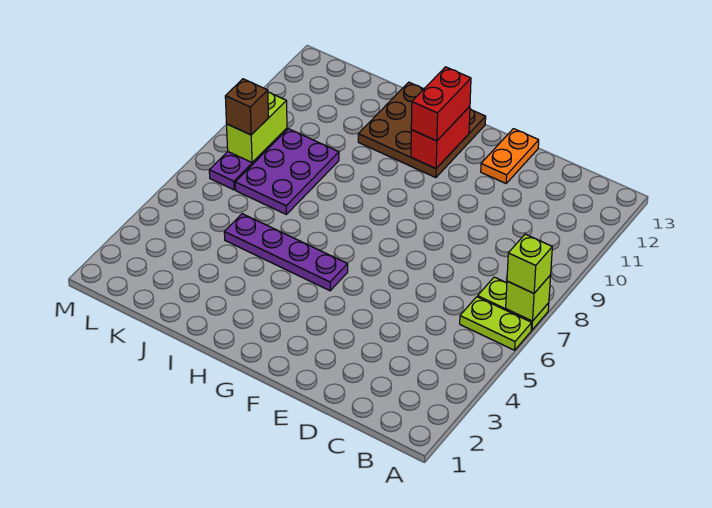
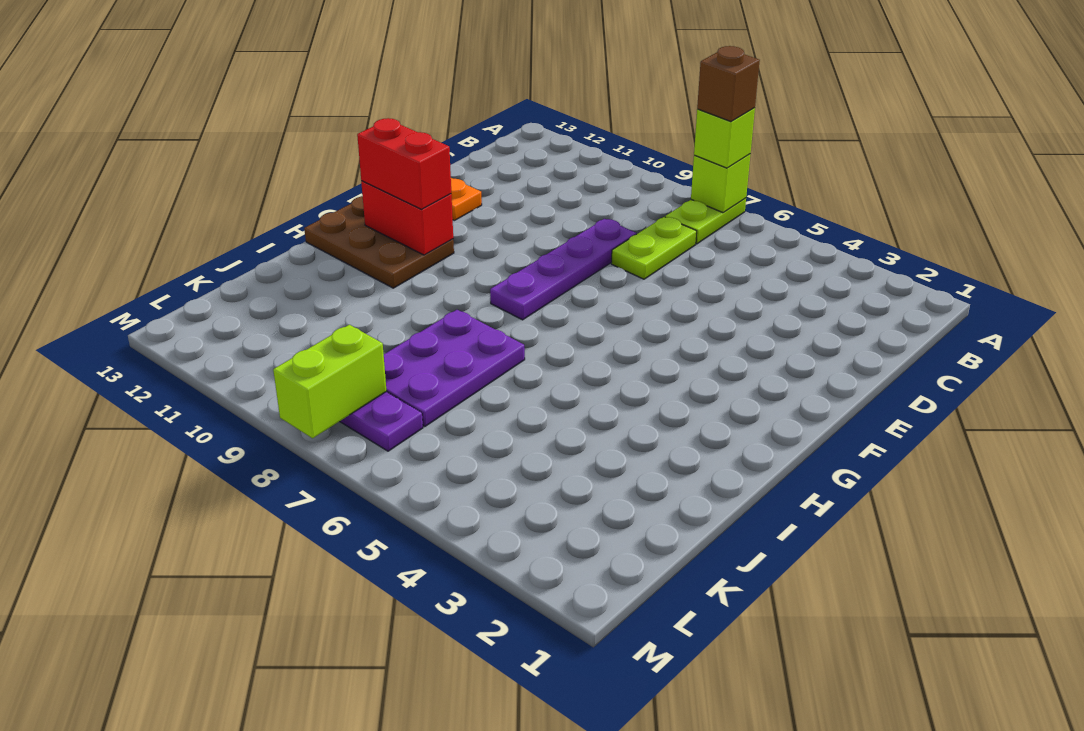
lime plate A6:B6 level 1 -> lime plate C7:D7 level 1
purple plate G5:J5 level 1 -> purple plate D8:G8 level 1
brown plate G11:I13 level 1 -> brown plate G11:H13 level 1
purple plate J7:K9 level 1 -> purple plate I7:K8 level 1
lime brick L8:L9 level 2 -> lime brick L8:M8 level 2
brown brick L8 level 3 -> brown brick A7 level 4

